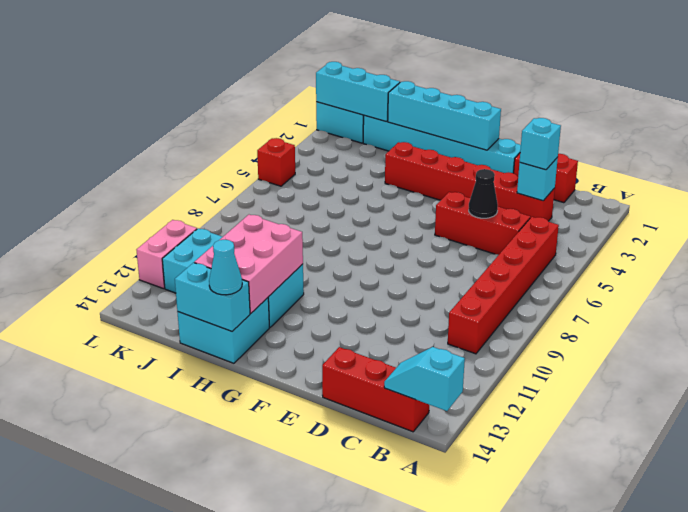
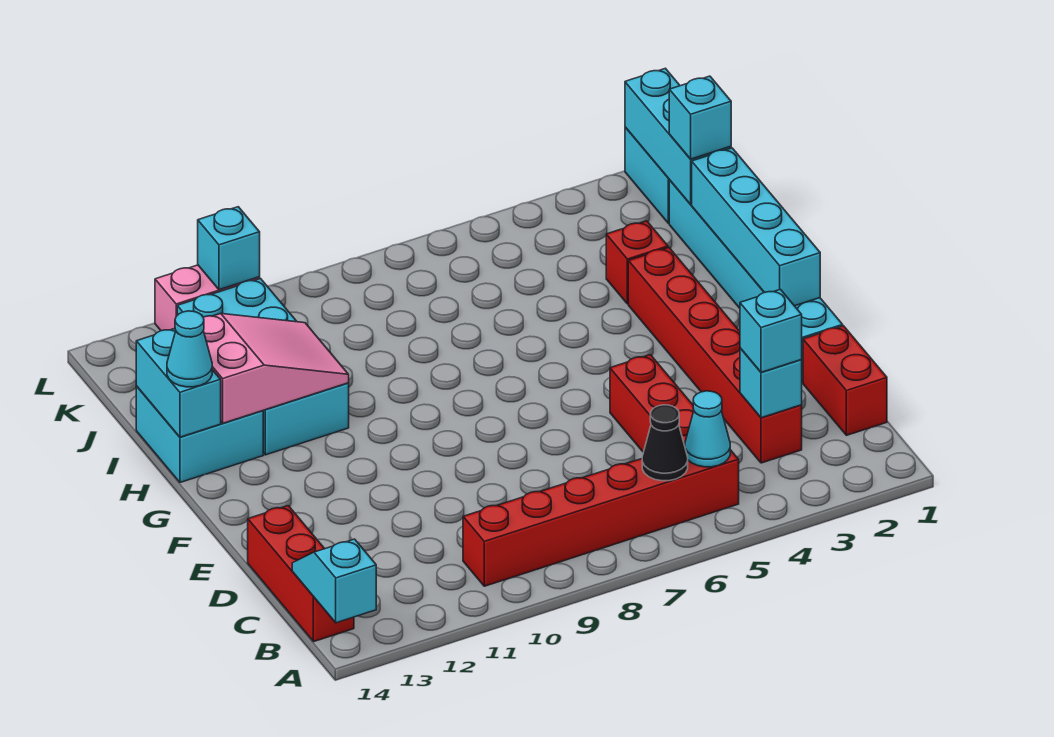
none -> cyan cone B5 level 2
black cone D5 level 2 -> black cone B6 level 2
pink brick H11:I13 level 2 -> pink slope H11:I13 level 2 top 13
none -> cyan brick J1 level 3
red brick L5 level 1 -> red brick I3 level 1
none -> cyan brick L11 level 2

